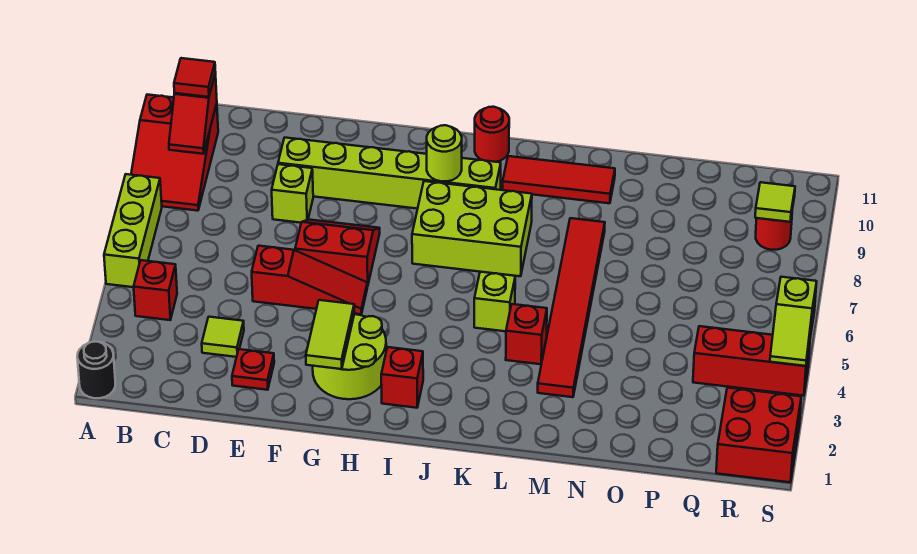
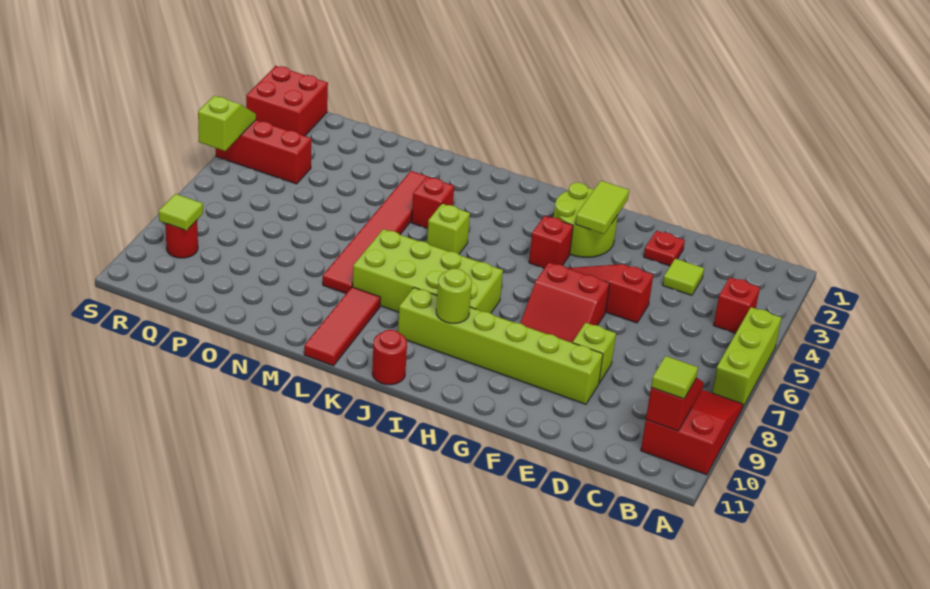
black round brick A1 level 1 -> none
red tile B10 level 3 -> lime tile B10 level 3
red brick I2 level 1 -> red brick H4 level 1
lime brick I7:K8 level 1 -> lime brick I7:L8 level 1
red tile K10:M10 level 1 -> red tile L9:L11 level 1

